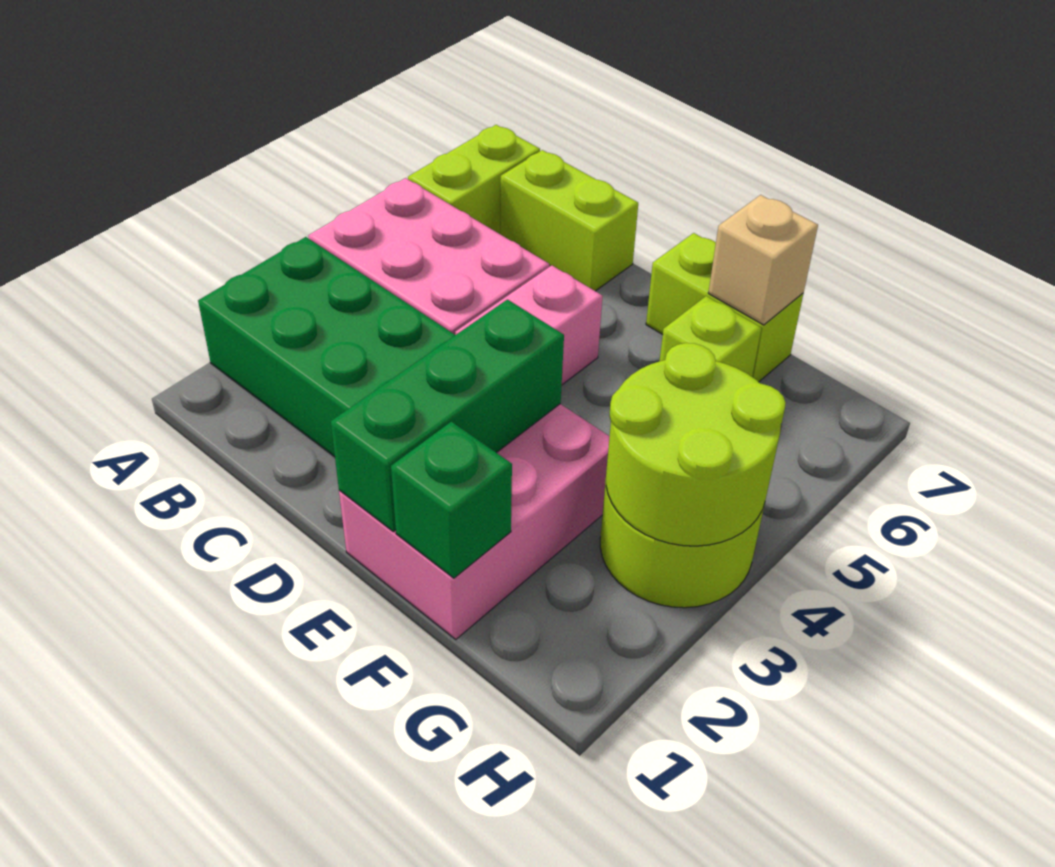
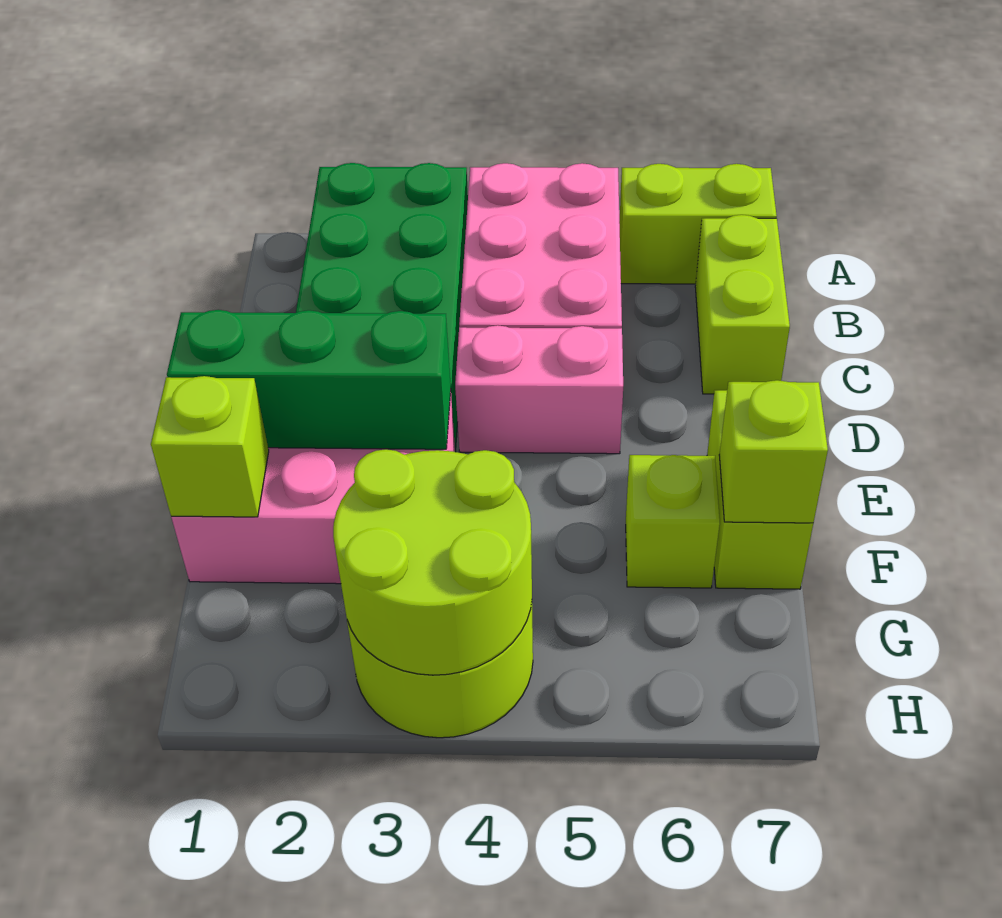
green brick F1 level 2 -> lime brick F1 level 2
tan brick F7 level 2 -> lime brick F7 level 2

